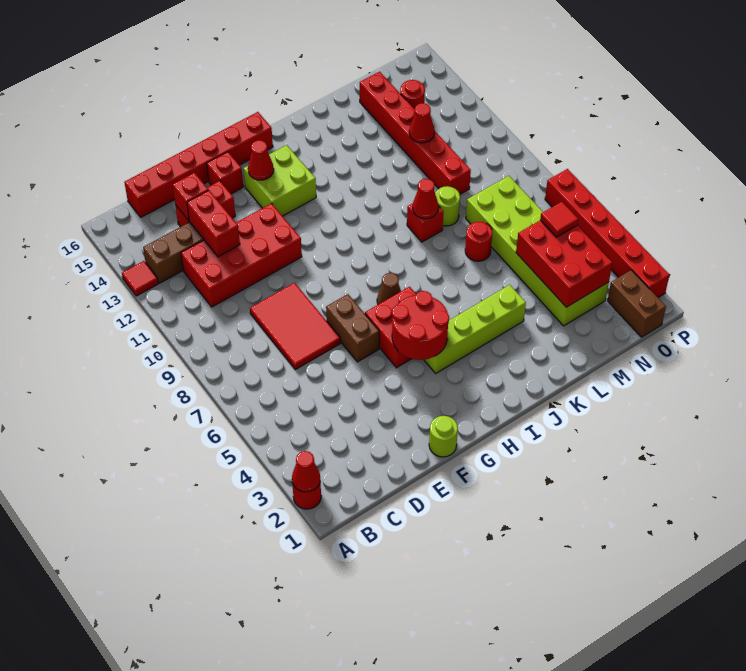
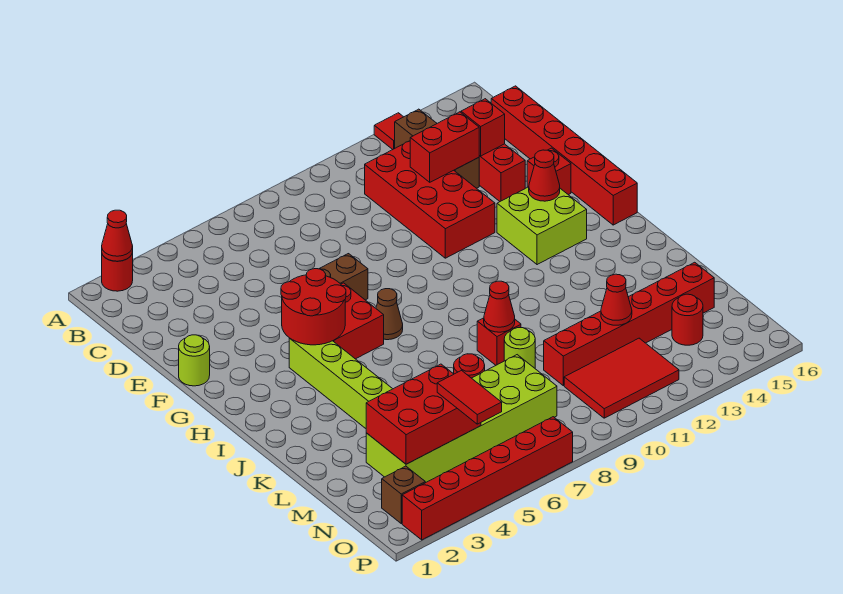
red tile D7:E9 level 1 -> red tile N10:O12 level 1
red tile N5 level 3 -> red tile N5:O5 level 3
brown brick O1:O2 level 1 -> brown brick O2 level 1

